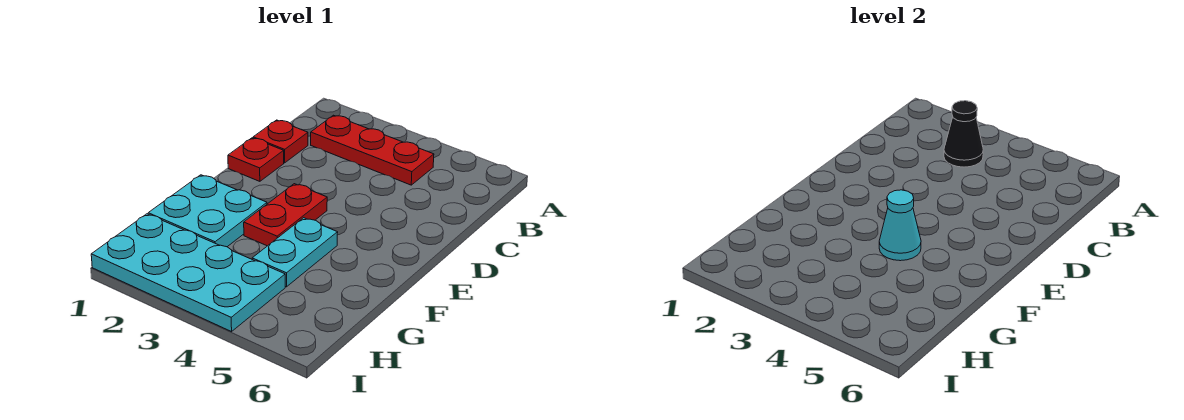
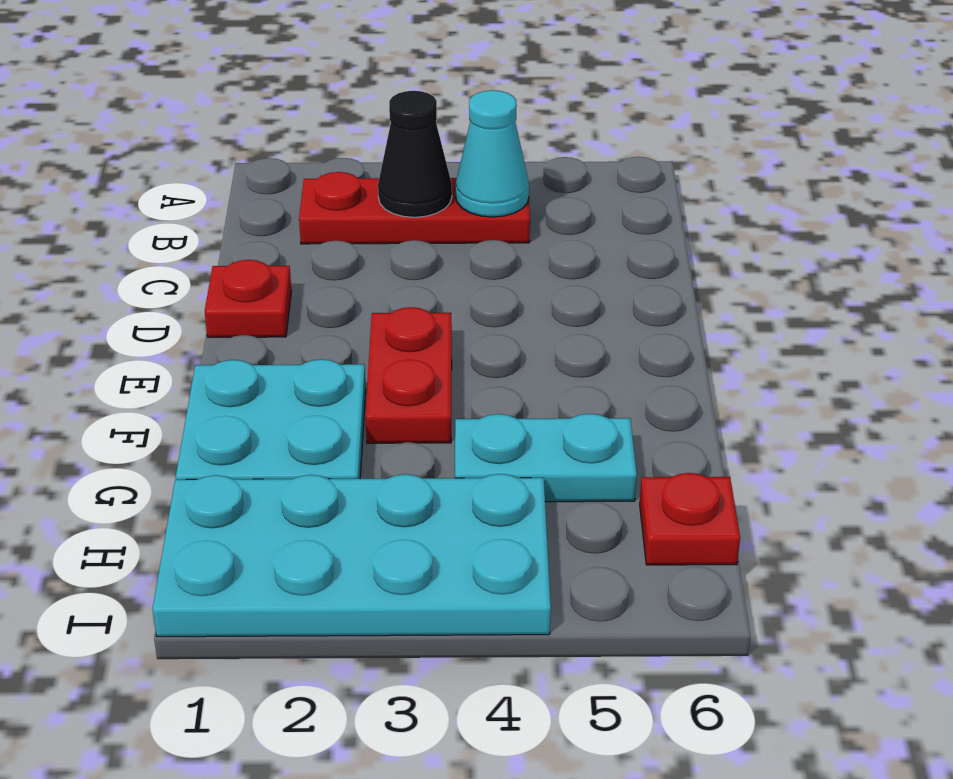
red plate C1 level 1 -> red plate H6 level 1
cyan plate F4:G4 level 1 -> cyan plate G4:G5 level 1
cyan cone F4 level 2 -> cyan cone B4 level 2

